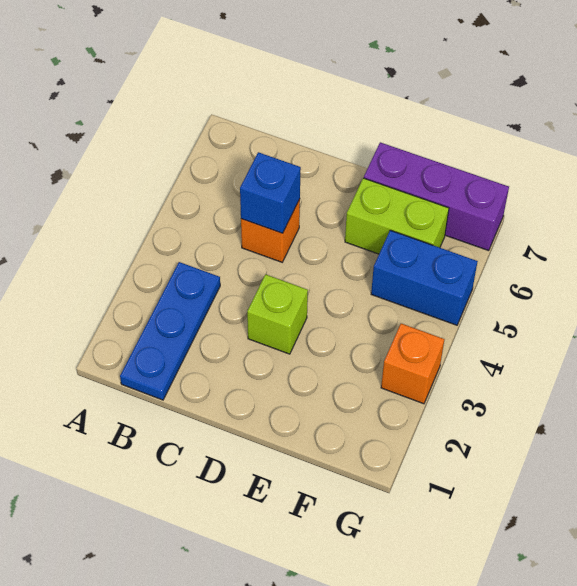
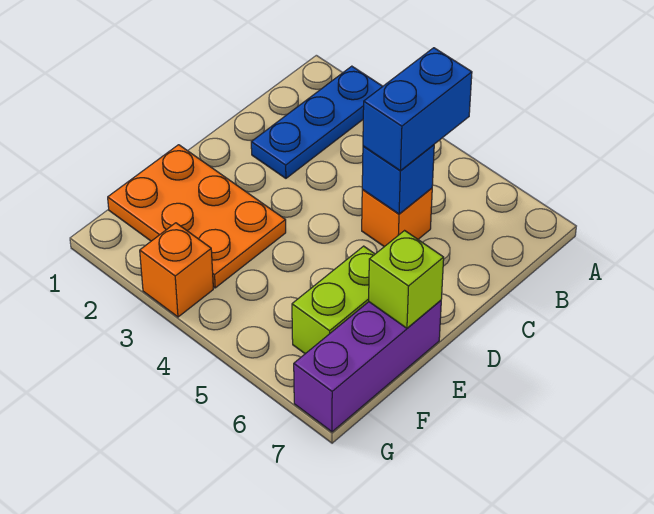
blue plate B1:B3 level 1 -> blue plate A2:C2 level 1
lime brick D3 level 1 -> lime brick E7 level 2
none -> orange plate E1:F3 level 1
blue brick F5:G5 level 1 -> blue brick B5:C5 level 3

